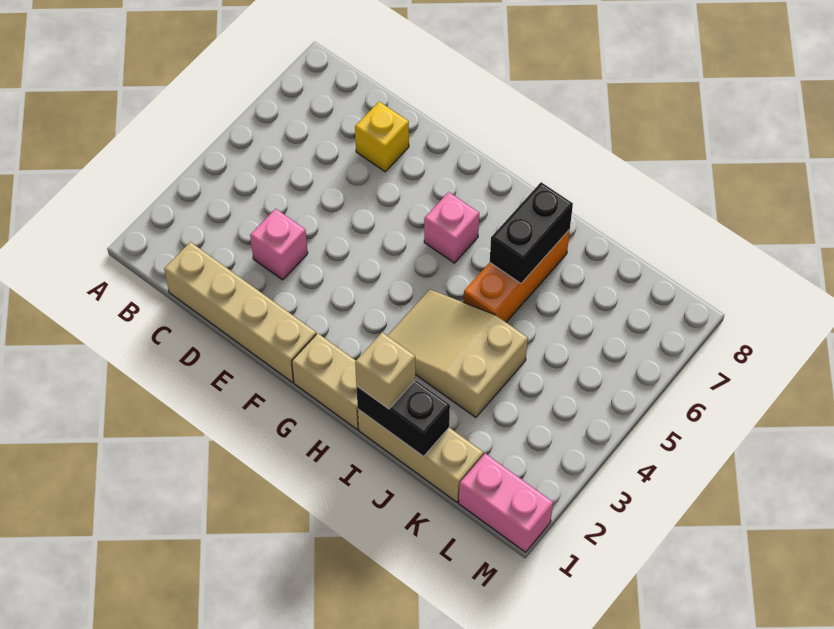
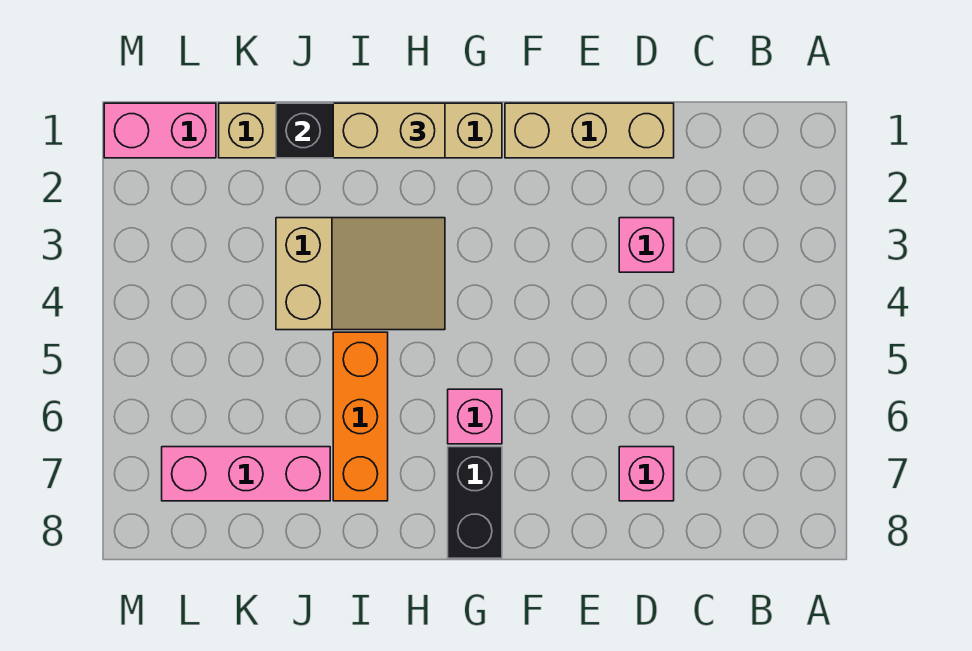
tan brick C1:F1 level 1 -> tan brick D1:F1 level 1
yellow brick D7 level 1 -> pink brick D7 level 1
tan brick I1 level 3 -> tan brick H1:I1 level 3
black brick I6:I7 level 2 -> black brick G7:G8 level 1
none -> pink brick J7:L7 level 1

